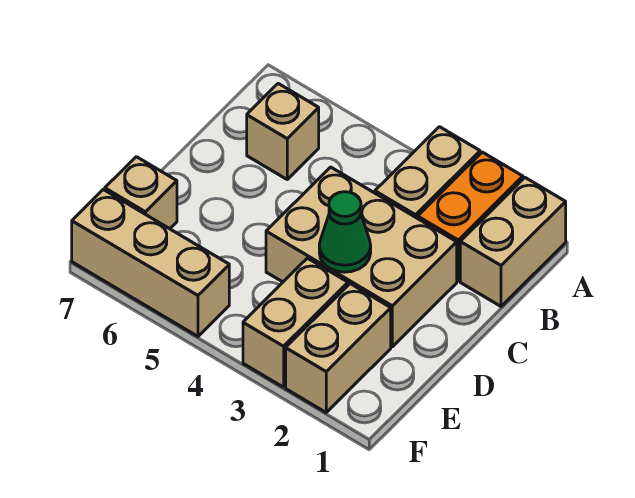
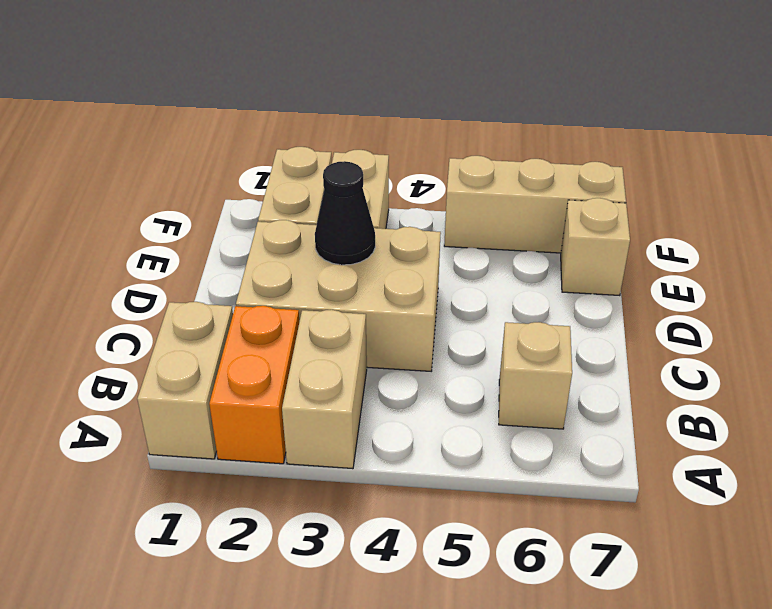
green cone D3 level 2 -> black cone D3 level 2

